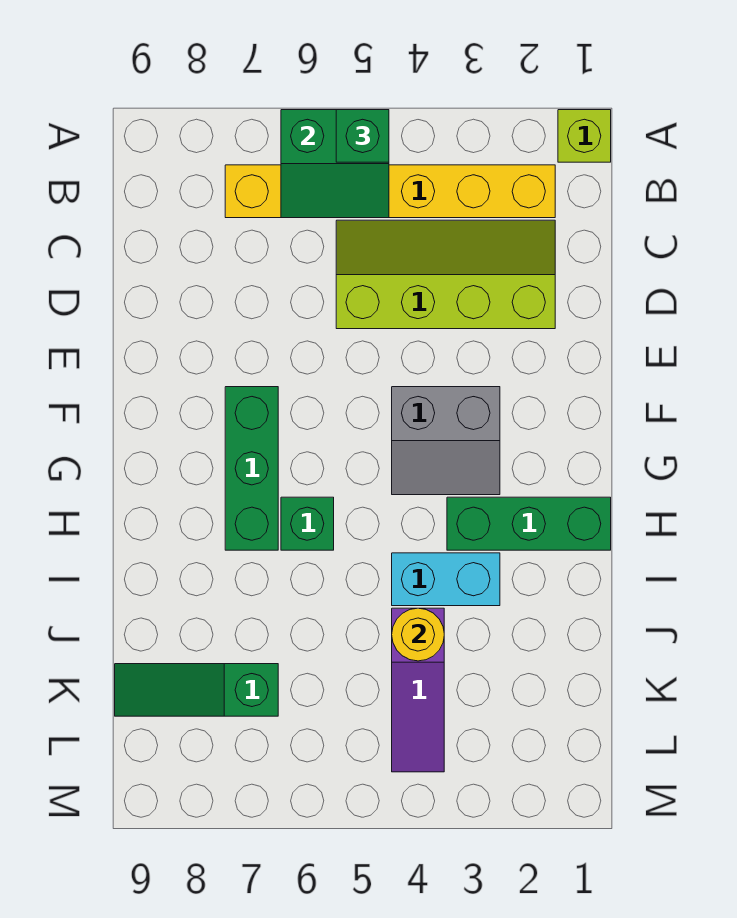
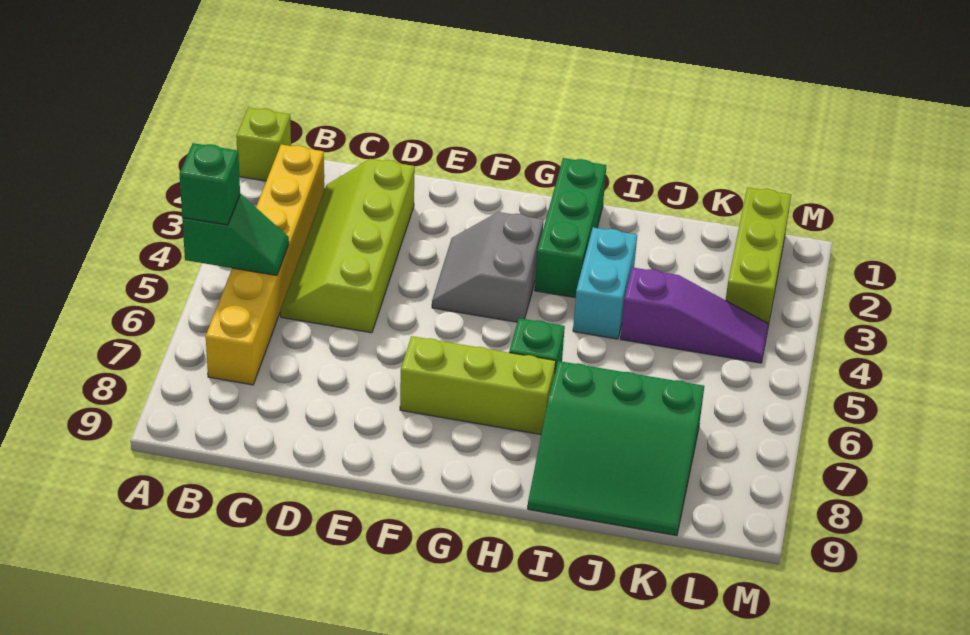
green slope A5:B6 level 2 top A -> green slope A5:B5 level 2 top A
grey slope F3:G4 level 1 top F -> grey slope F3:G4 level 1 top G
green brick F7:H7 level 1 -> lime brick F7:H7 level 1
yellow round brick J4 level 2 -> none
green slope K7:K9 level 1 top 7 -> green slope I7:K9 level 1 top 7
none -> lime brick L1:L3 level 1

